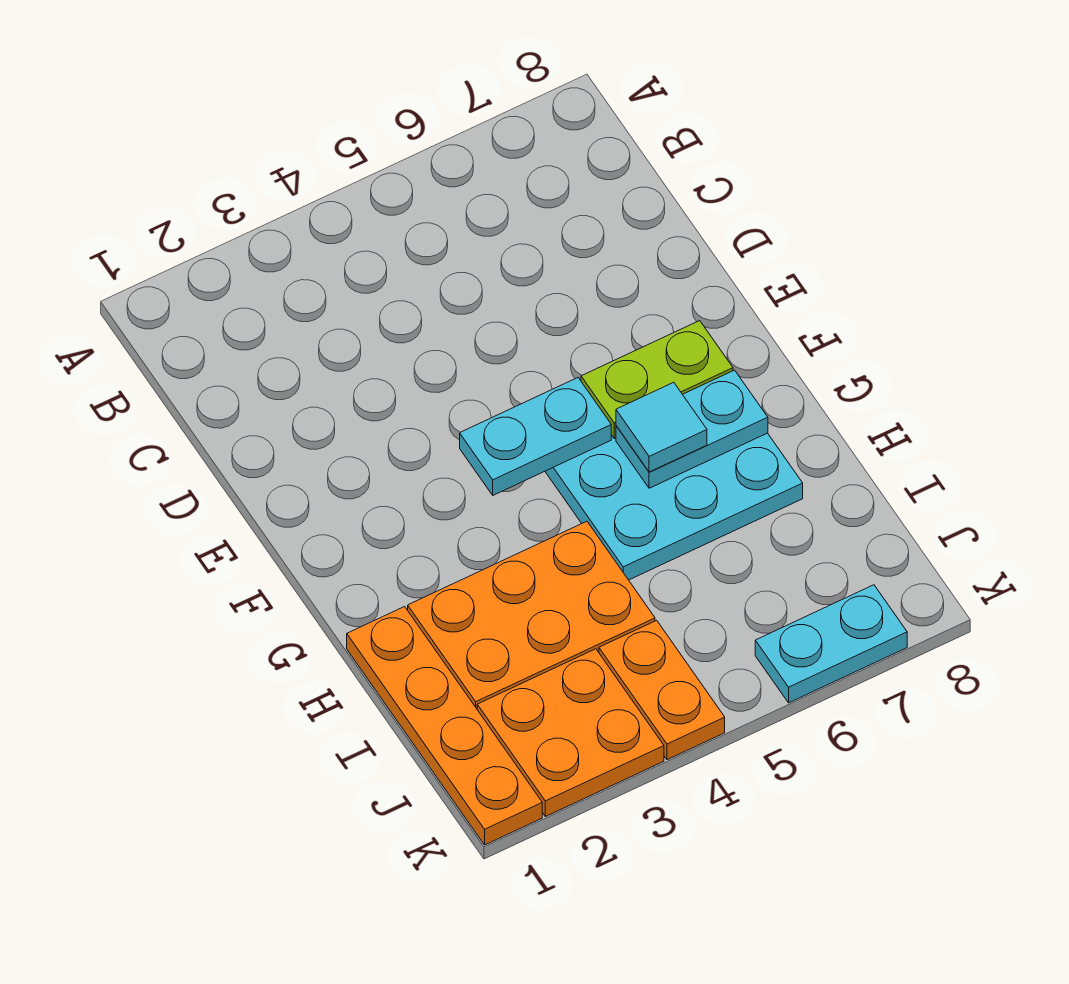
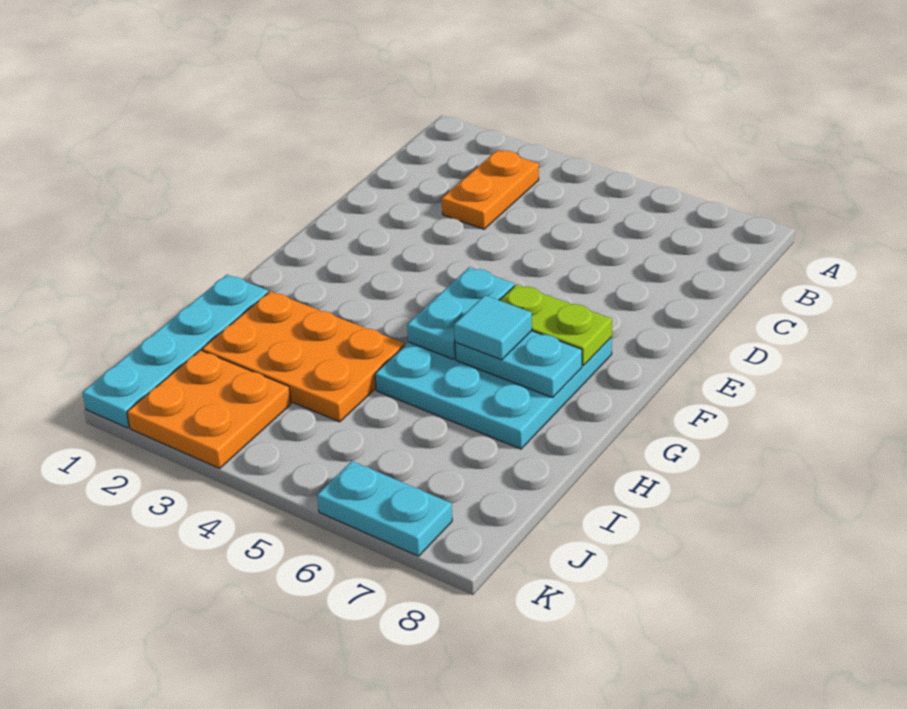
cyan plate F4:F5 level 2 -> cyan plate F5:G5 level 2
orange plate H1:K1 level 1 -> cyan plate H1:K1 level 1
orange plate J4:K4 level 1 -> orange plate B3:C3 level 1

